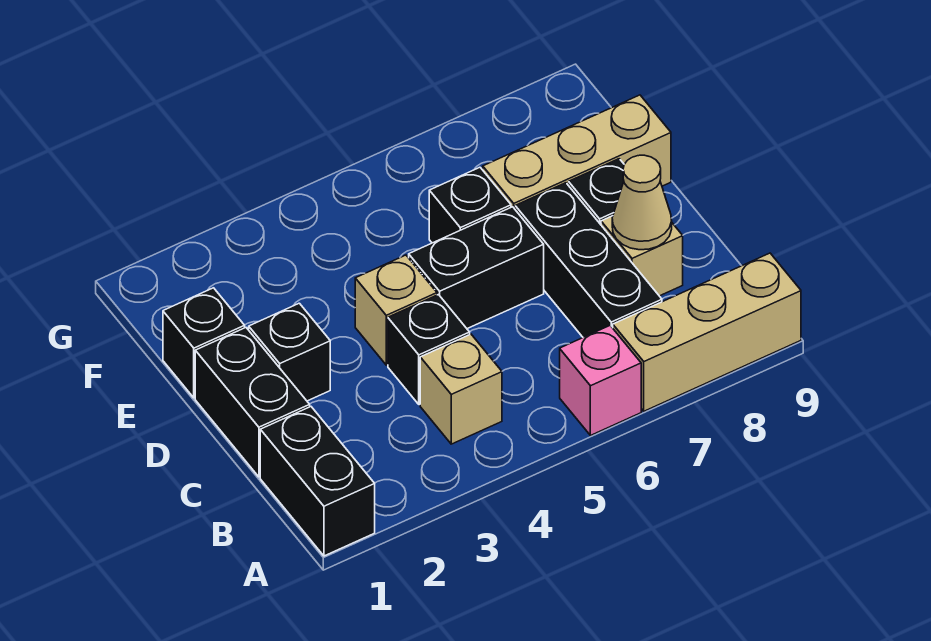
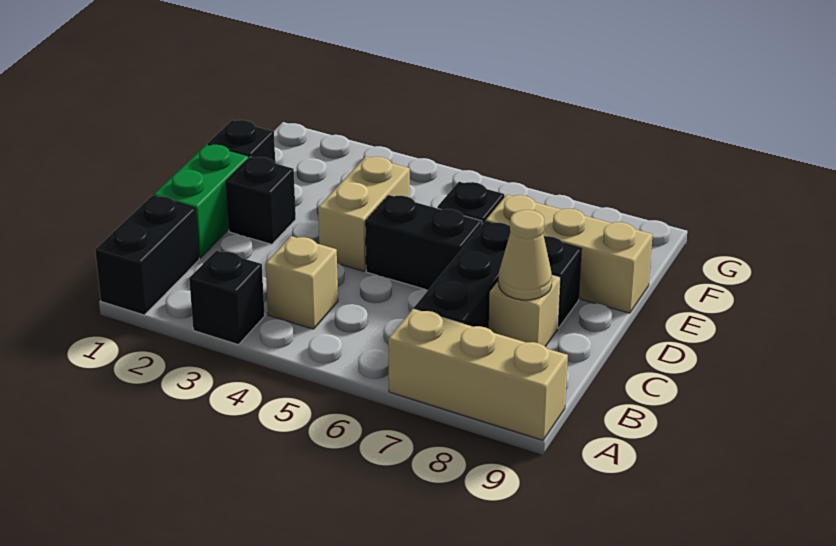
pink brick A6 level 1 -> none
black brick C1:D1 level 1 -> green brick C1:D1 level 1
black brick C4 level 1 -> black brick A3 level 1
tan brick D4 level 1 -> tan brick D4:E4 level 1

